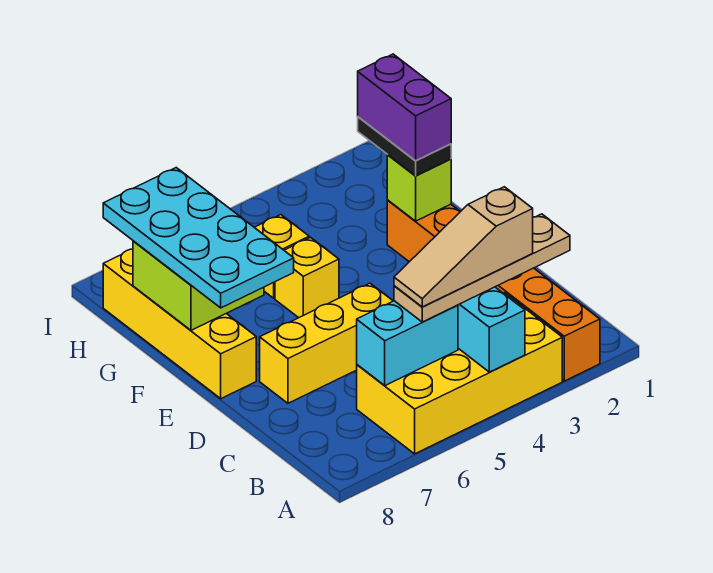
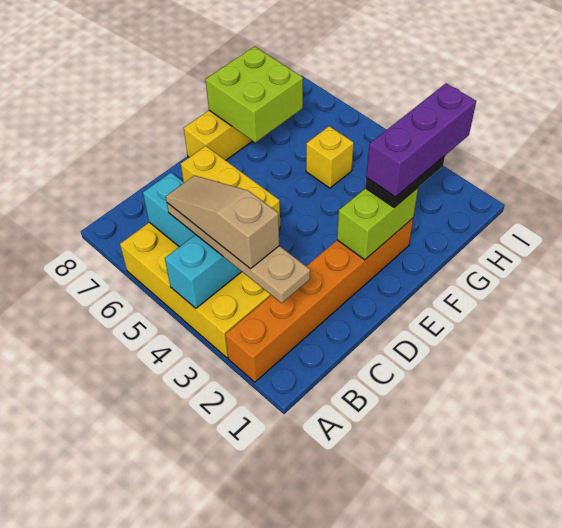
cyan plate E7:H8 level 3 -> none
lime brick F2 level 2 -> lime brick E2:F2 level 2
purple brick F2:G2 level 4 -> purple brick F2:H2 level 4
yellow brick F5 level 1 -> none

